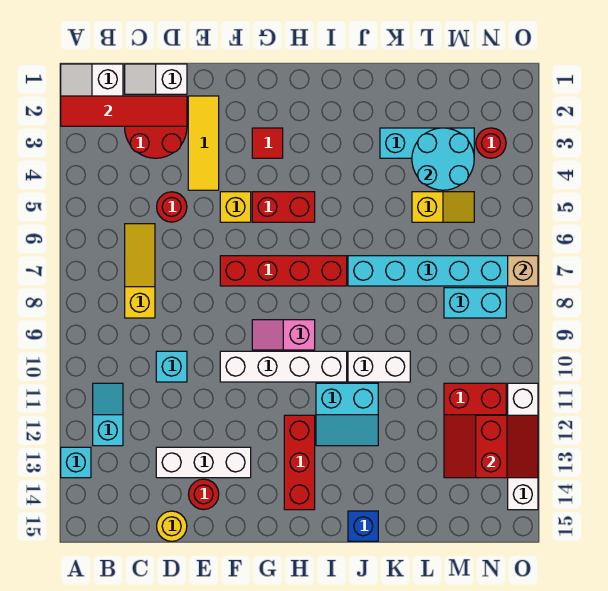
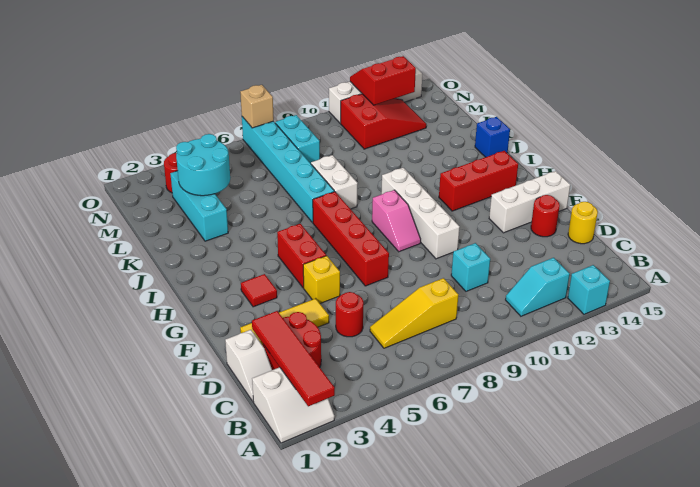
white brick D13:F13 level 1 -> white brick F13:F15 level 1
cyan slope I11:J12 level 1 top 11 -> none
white brick J10:K10 level 1 -> white brick J8:K8 level 1
yellow slope L5:M5 level 1 top L -> none

